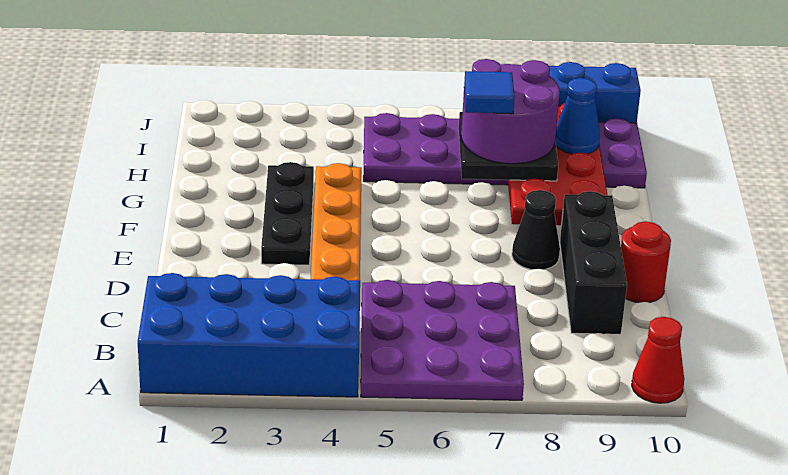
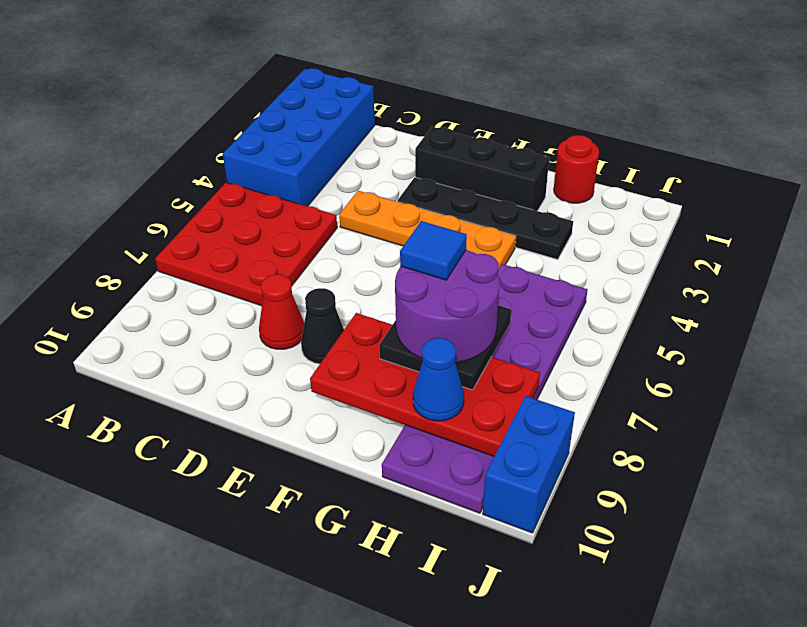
purple plate A5:C7 level 1 -> red plate A5:C7 level 1
red cone A10 level 1 -> red cone D8 level 1
black brick C9:E9 level 1 -> black brick E2:G2 level 1
red round brick D10 level 1 -> red round brick H1 level 1
black plate E3:G3 level 1 -> black plate E3:H3 level 1

